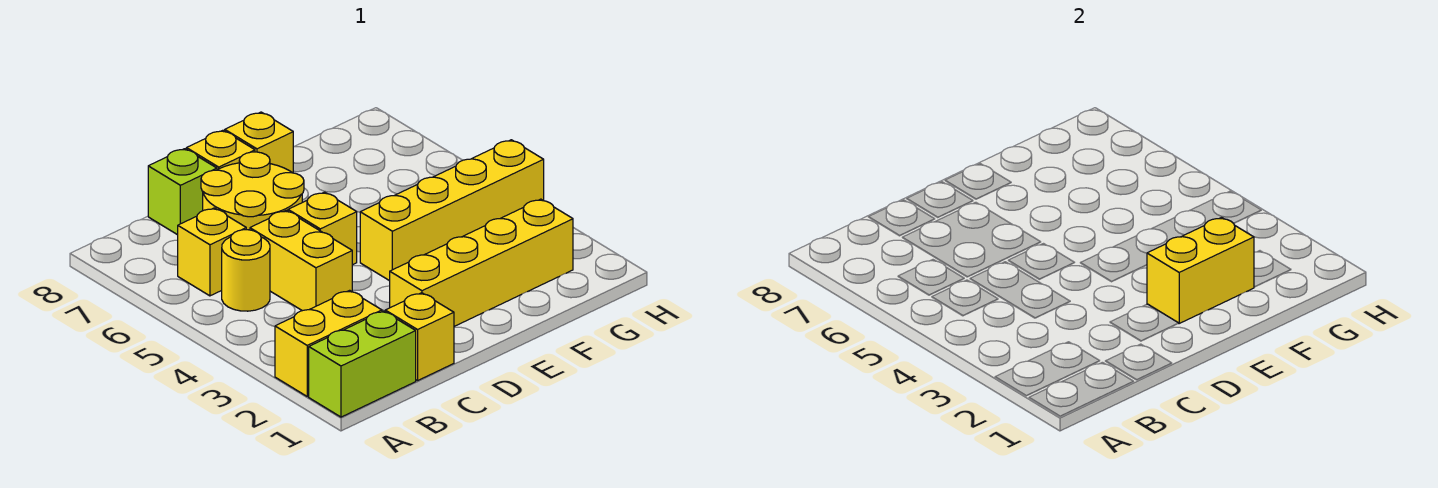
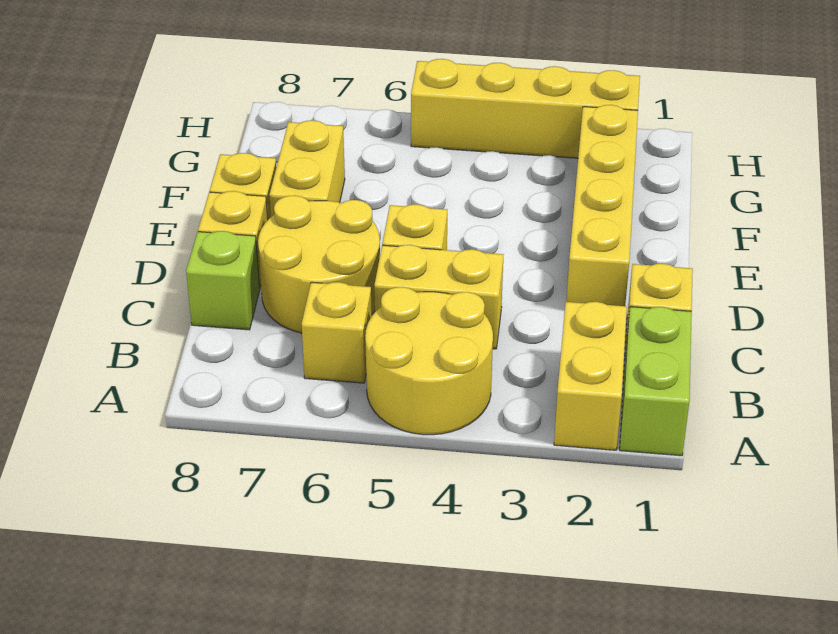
yellow round brick B5 level 1 -> yellow round brick A4:B5 level 1
yellow brick E2:F2 level 2 -> yellow brick E7:F7 level 1
yellow brick E4:H4 level 1 -> yellow brick H2:H5 level 1

